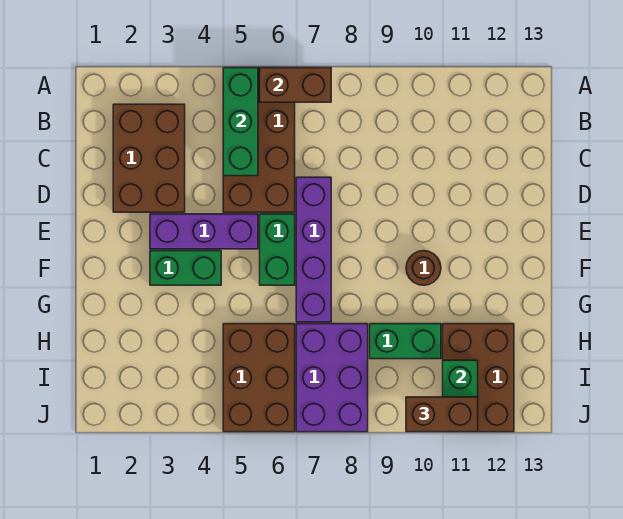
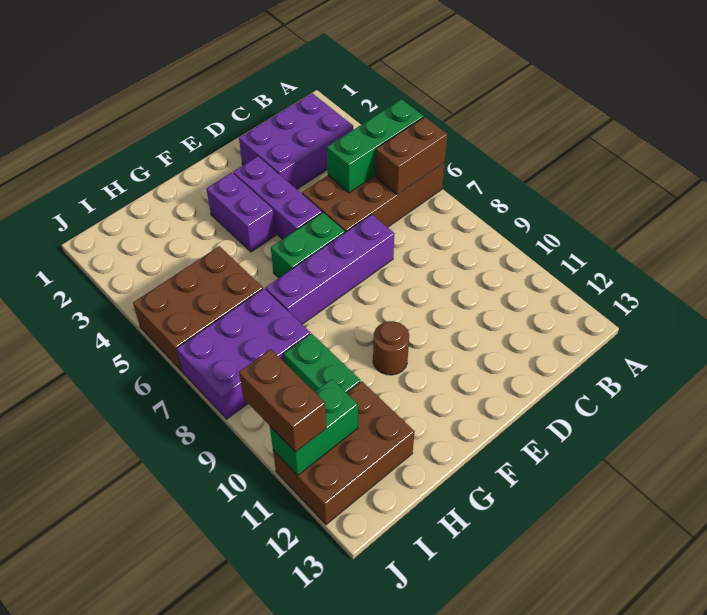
brown brick A6:A7 level 2 -> brown brick A6:B6 level 2
brown brick B2:D3 level 1 -> purple brick B2:D3 level 1
green brick F3:F4 level 1 -> purple brick F3:F4 level 1

